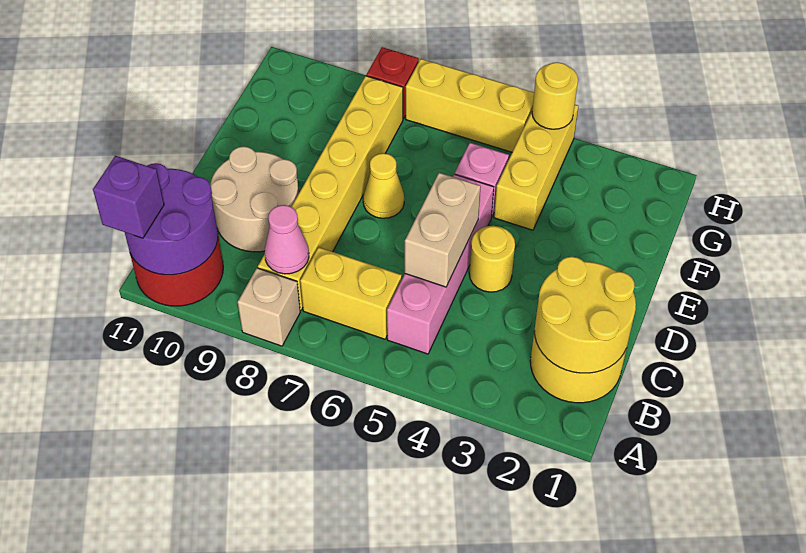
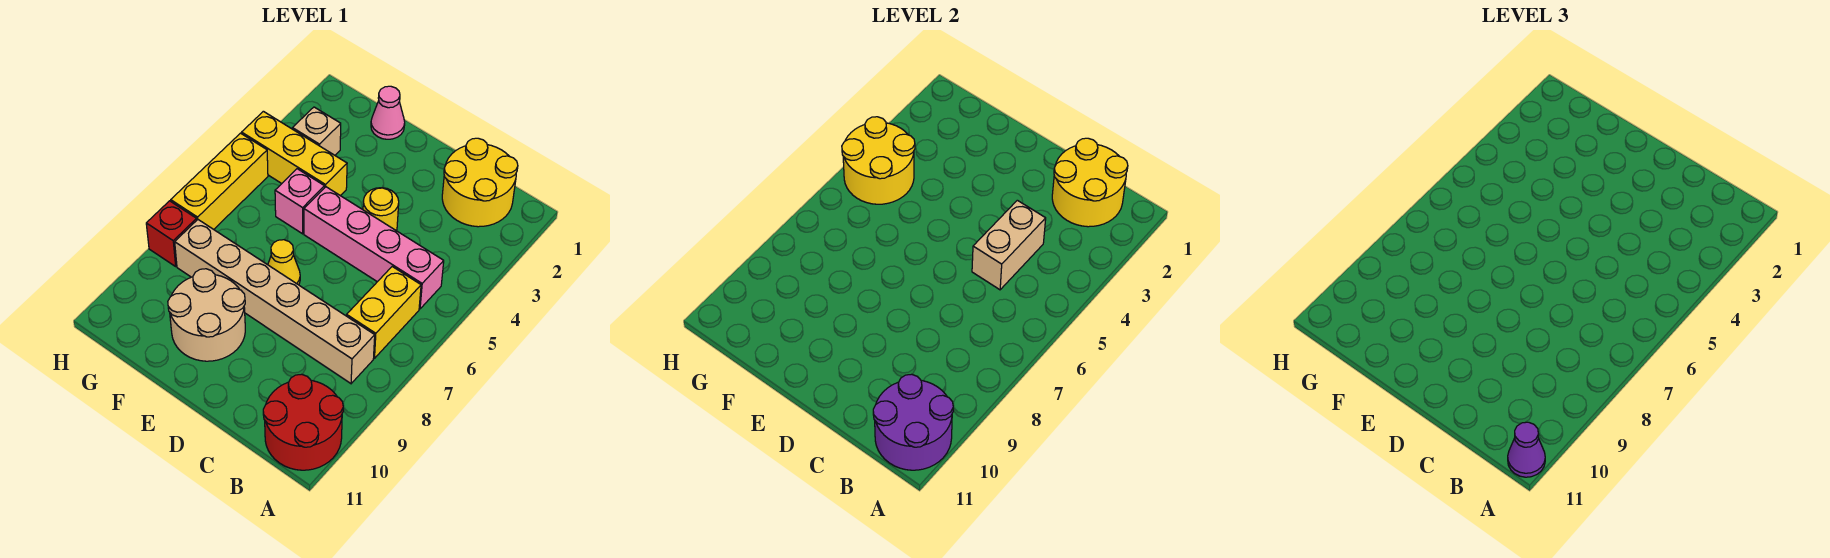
tan brick A8 level 1 -> tan brick G3 level 1
purple brick A11 level 3 -> purple cone A11 level 3
yellow brick B8:G8 level 1 -> tan brick B8:G8 level 1
pink cone B8 level 2 -> pink cone F1 level 1
tan brick C5:D5 level 2 -> tan brick C4:C5 level 2
tan round brick C9:D10 level 1 -> tan round brick E9:F10 level 1
yellow round brick H4 level 2 -> yellow round brick G4:H5 level 2

